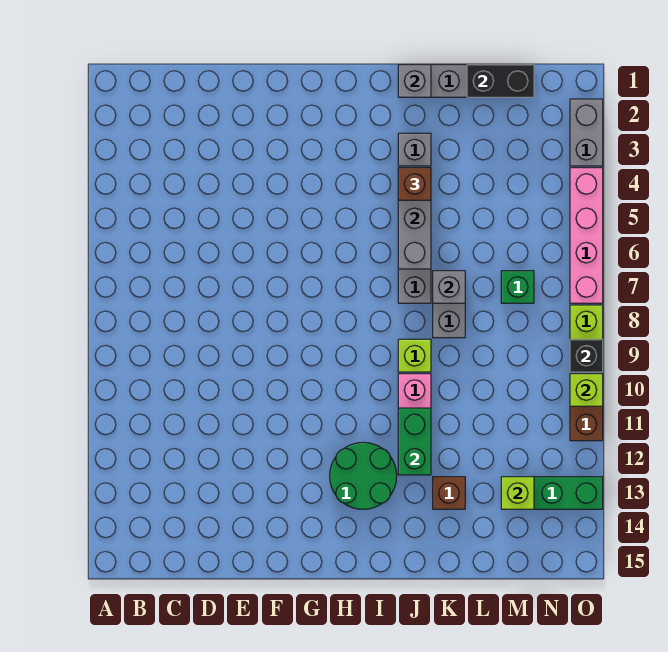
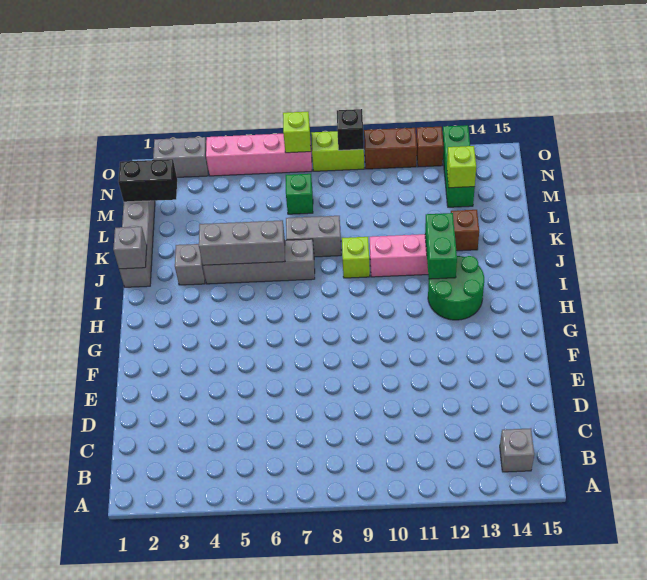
brown brick J4 level 3 -> brown brick O12 level 1
green brick J11:J12 level 2 -> green brick I12:J12 level 2
grey brick K7 level 2 -> grey brick B14 level 1
black brick L1:M1 level 2 -> black brick M1:M2 level 2
lime brick O10 level 2 -> lime brick O7 level 2

